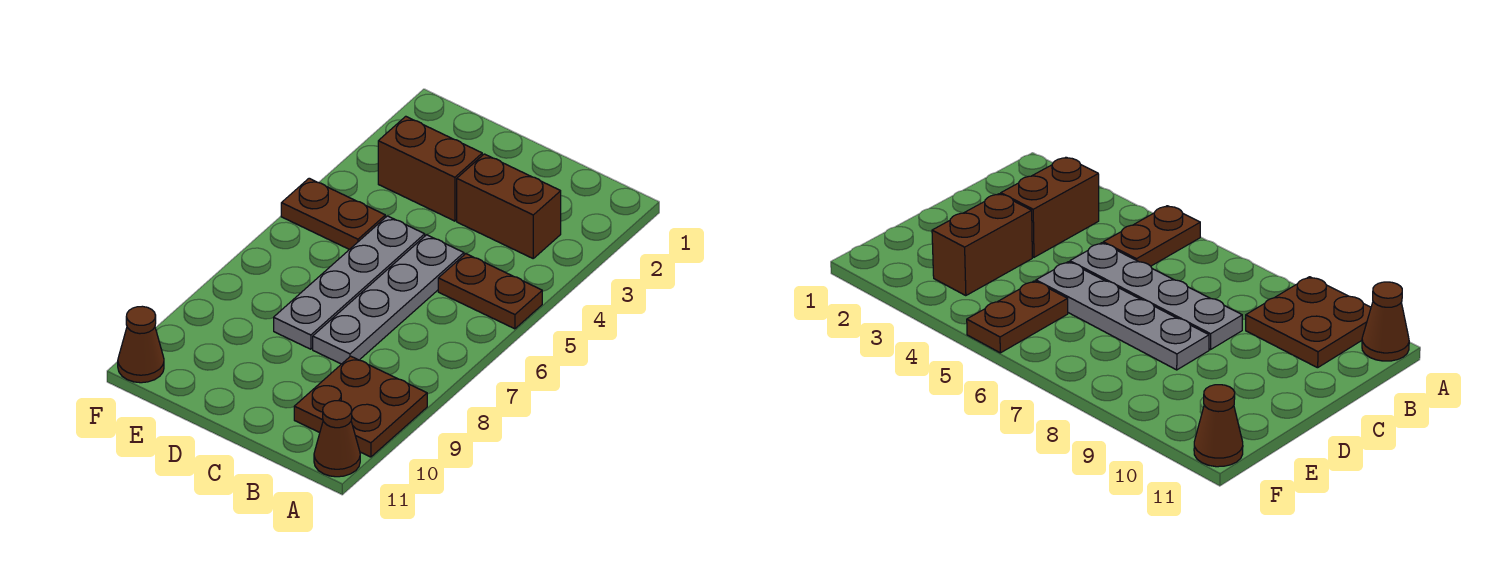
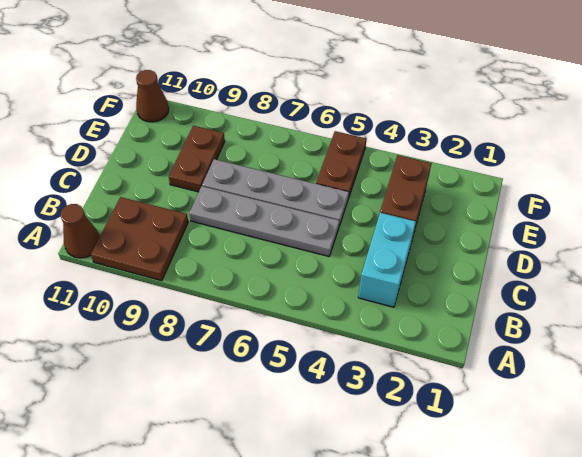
brown plate A5:B5 level 1 -> brown plate D9:E9 level 1
brown brick B3:C3 level 1 -> cyan brick B3:C3 level 1

